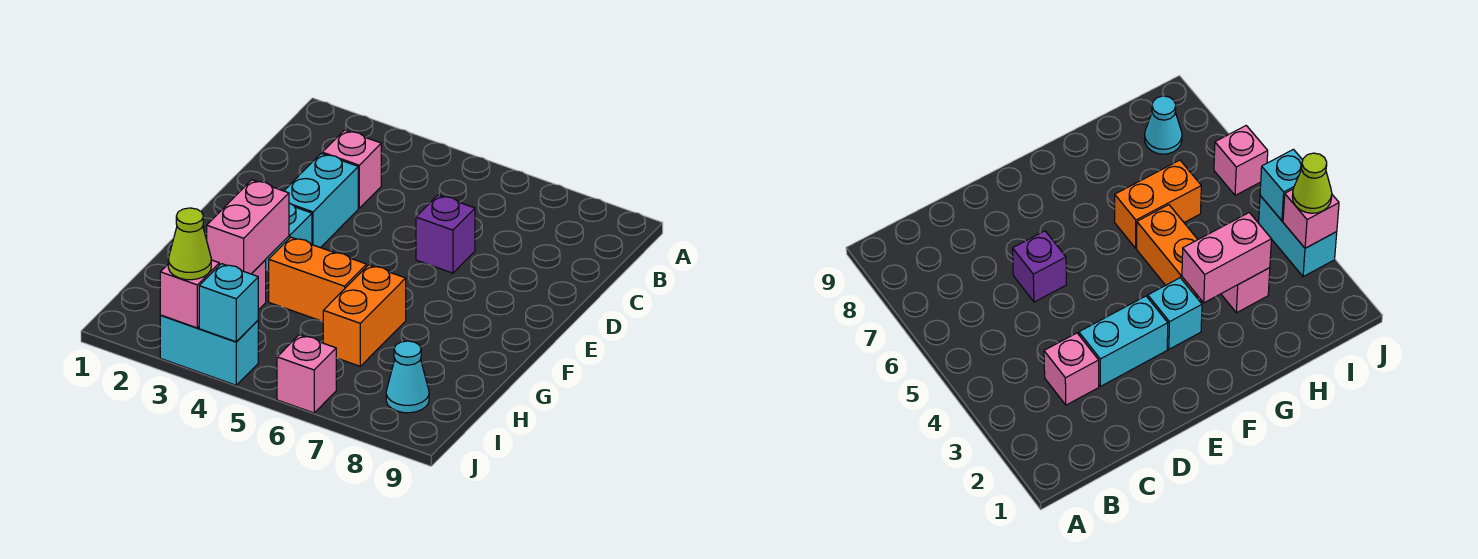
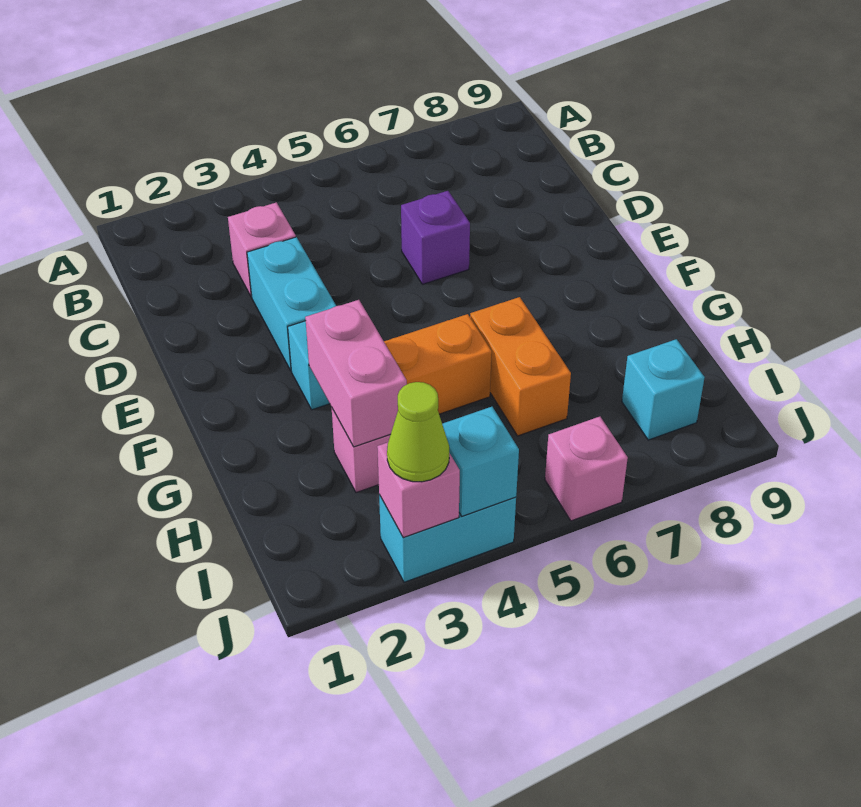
cyan cone I8 level 1 -> cyan brick I8 level 1

